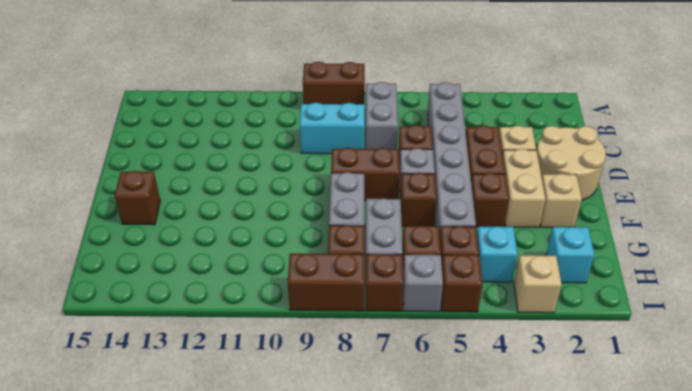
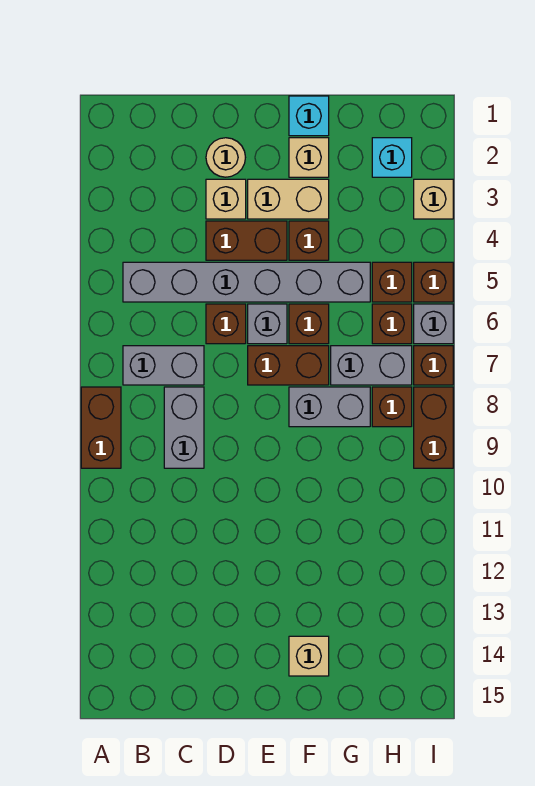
cyan brick C8:C9 level 1 -> grey brick C8:C9 level 1
tan round brick D1:E2 level 1 -> tan round brick D2 level 1
brown brick E7:E8 level 1 -> brown brick E7:F7 level 1
brown brick F14 level 1 -> tan brick F14 level 1
cyan brick H4 level 1 -> cyan brick F1 level 1

